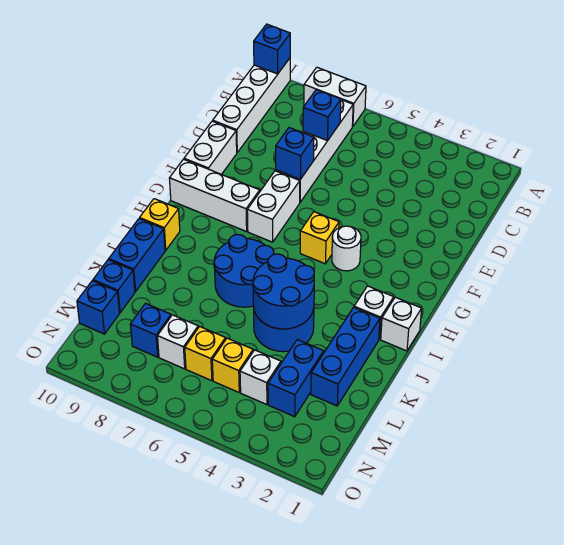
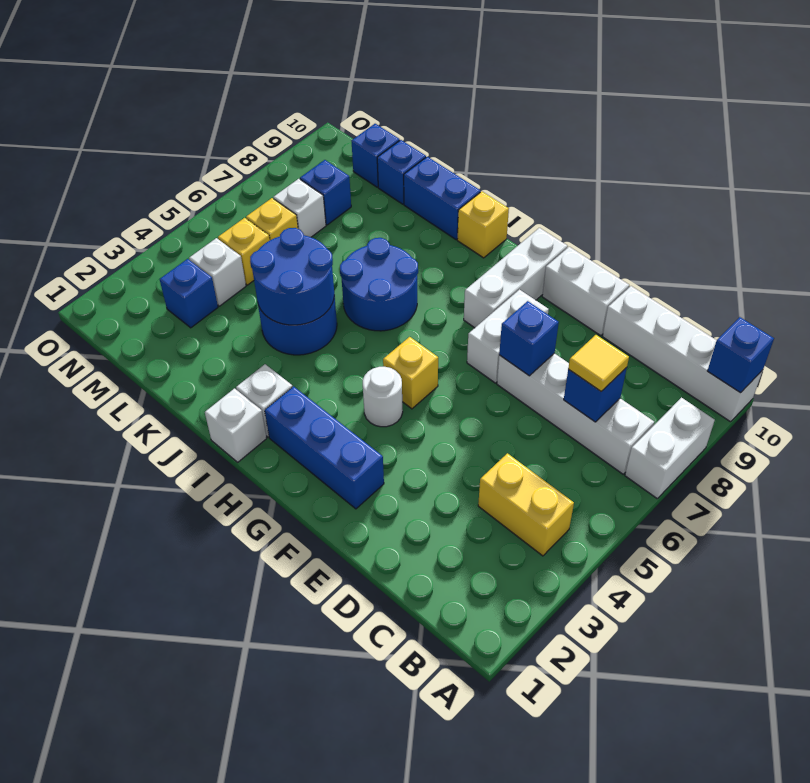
none -> yellow brick B4:C4 level 1
none -> yellow tile C7 level 3
white brick F7:G7 level 1 -> white brick F7:F8 level 1
blue brick J2:L2 level 1 -> blue brick F2:H2 level 1
blue brick L3:M3 level 1 -> blue brick M3 level 1

